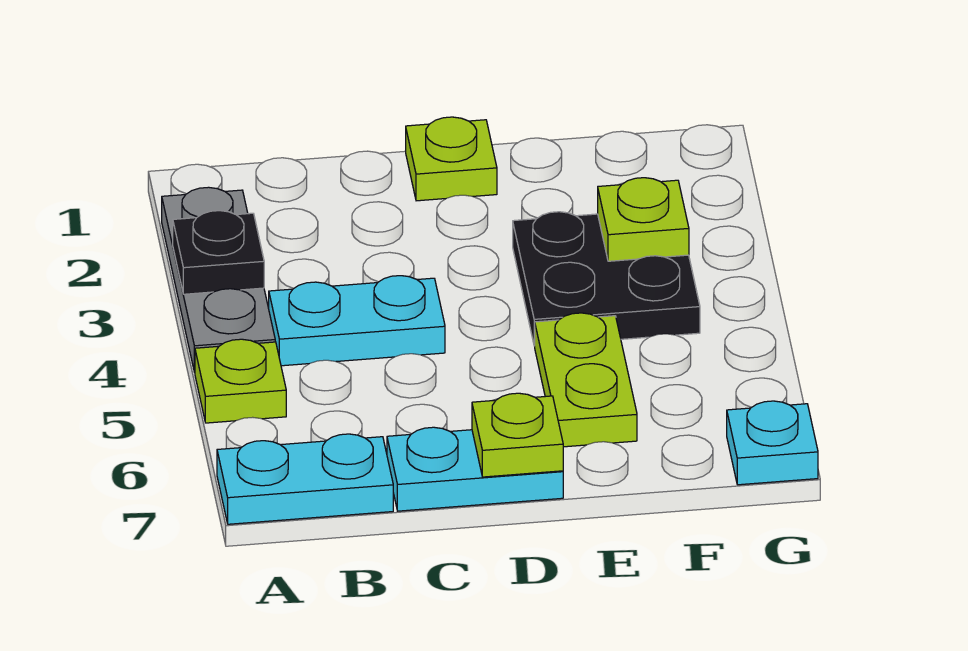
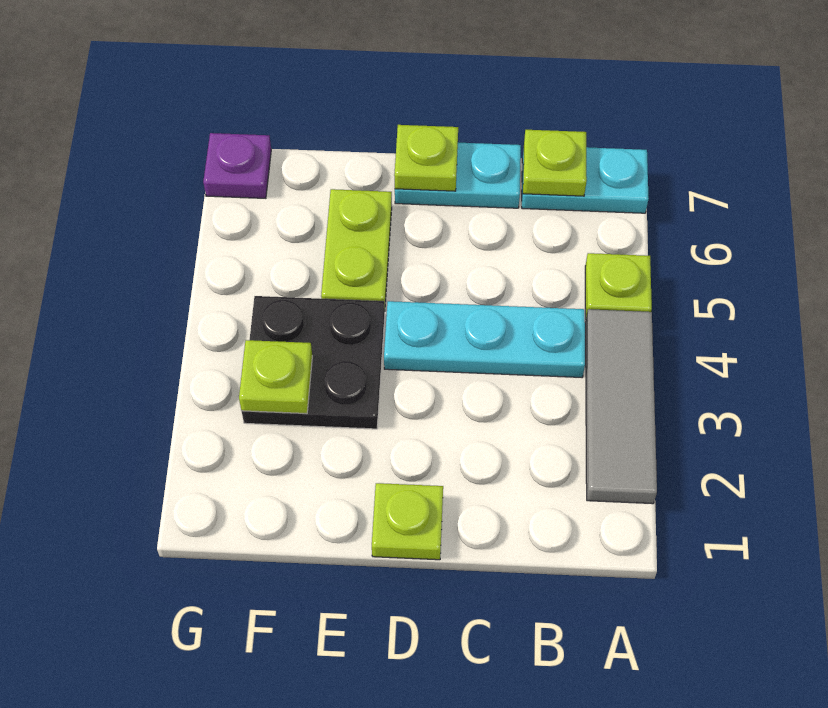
grey plate A2:A4 level 1 -> grey tile A2:A4 level 1
black plate A3 level 2 -> none
cyan plate B4:C4 level 1 -> cyan plate B4:D4 level 1
none -> lime plate B7 level 2
cyan plate G7 level 1 -> purple plate G7 level 1

